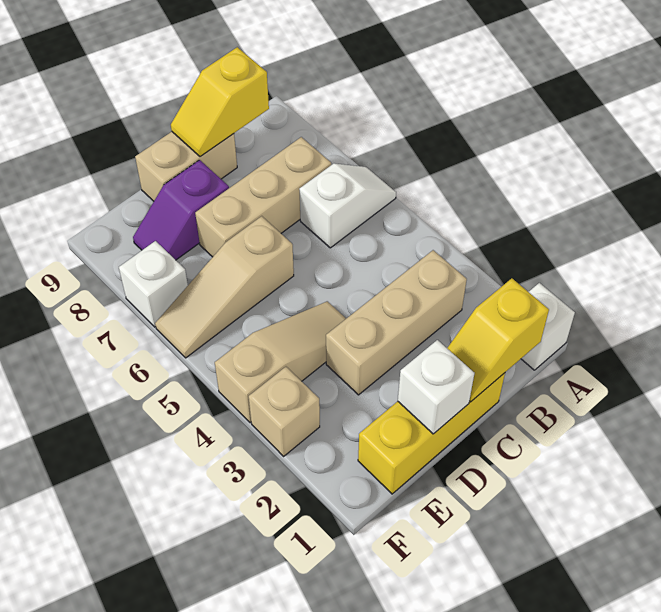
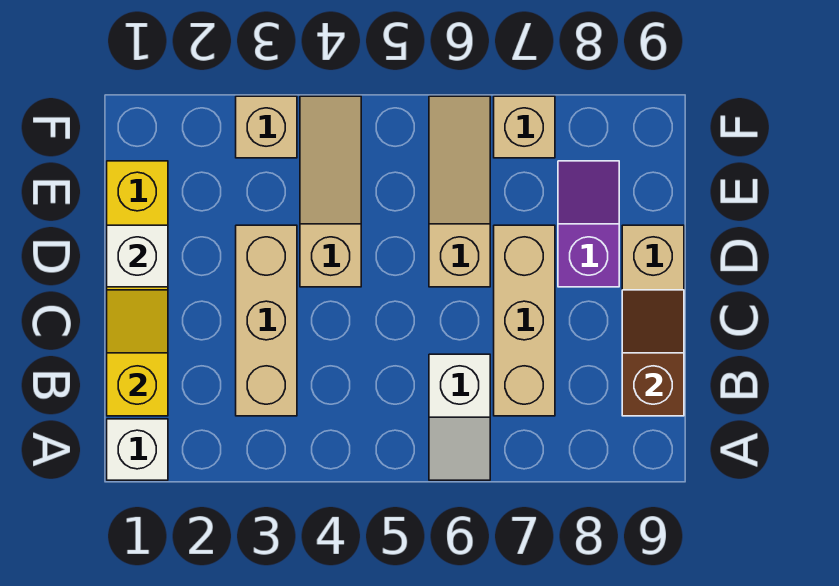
yellow slope B9:C9 level 2 top B -> brown slope B9:C9 level 2 top B
tan slope D4:F4 level 1 top F -> tan slope D4:F4 level 1 top D
white brick F7 level 1 -> tan brick F7 level 1

